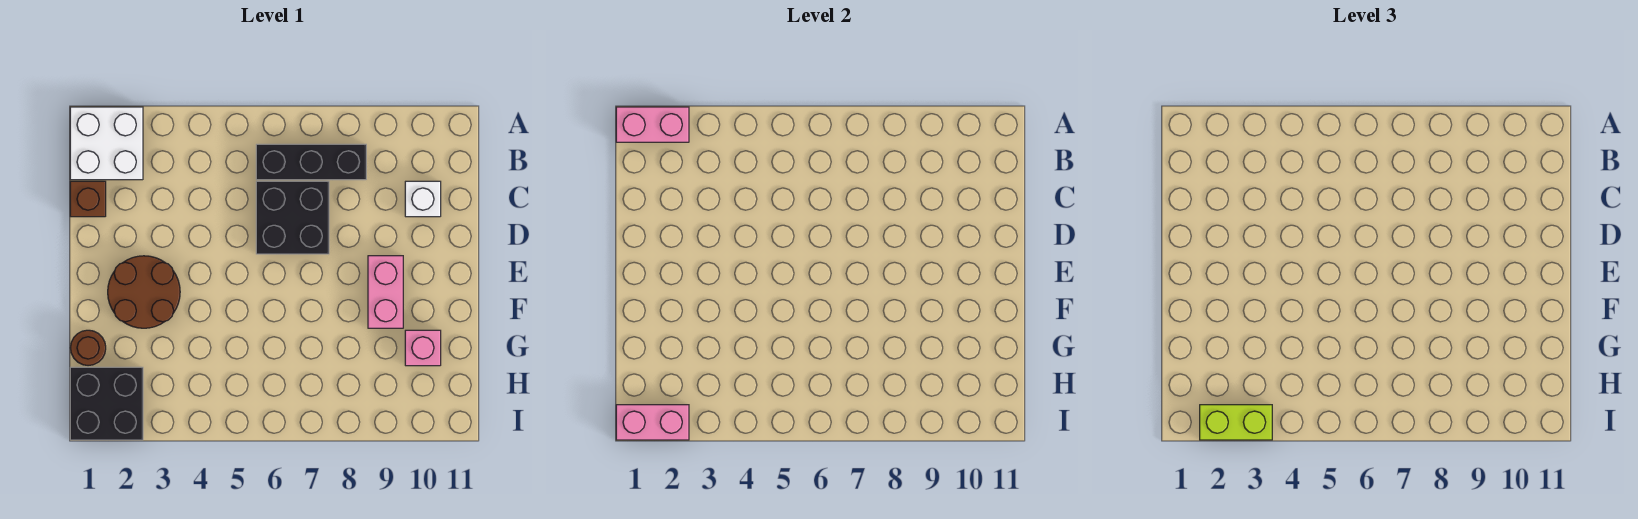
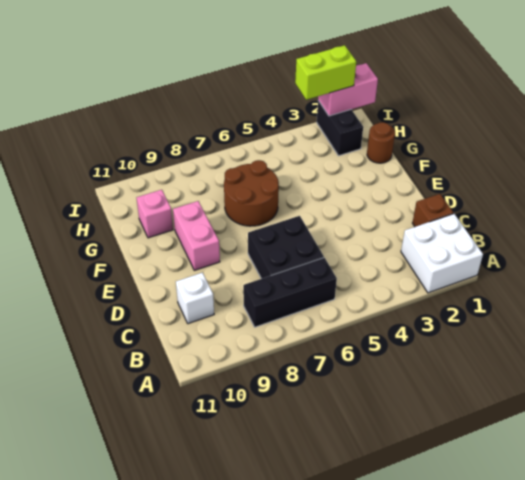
pink brick A1:A2 level 2 -> none
brown round brick E2:F3 level 1 -> brown round brick F6:G7 level 1
black brick H1:I2 level 1 -> black brick H2:I2 level 1

